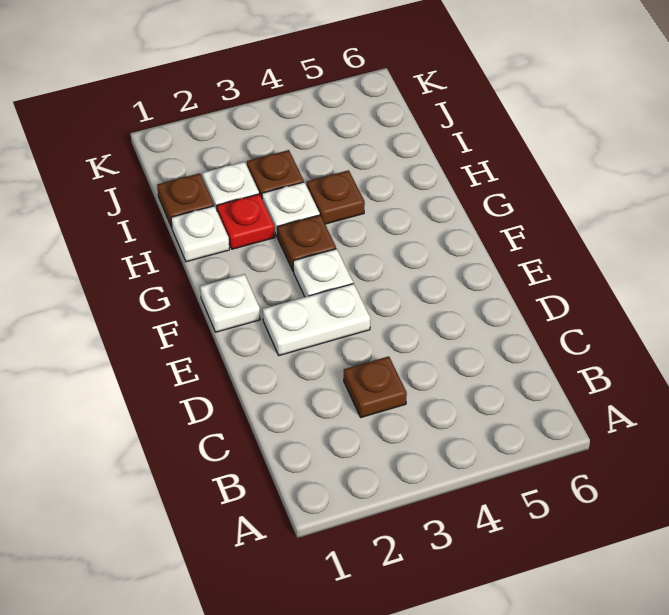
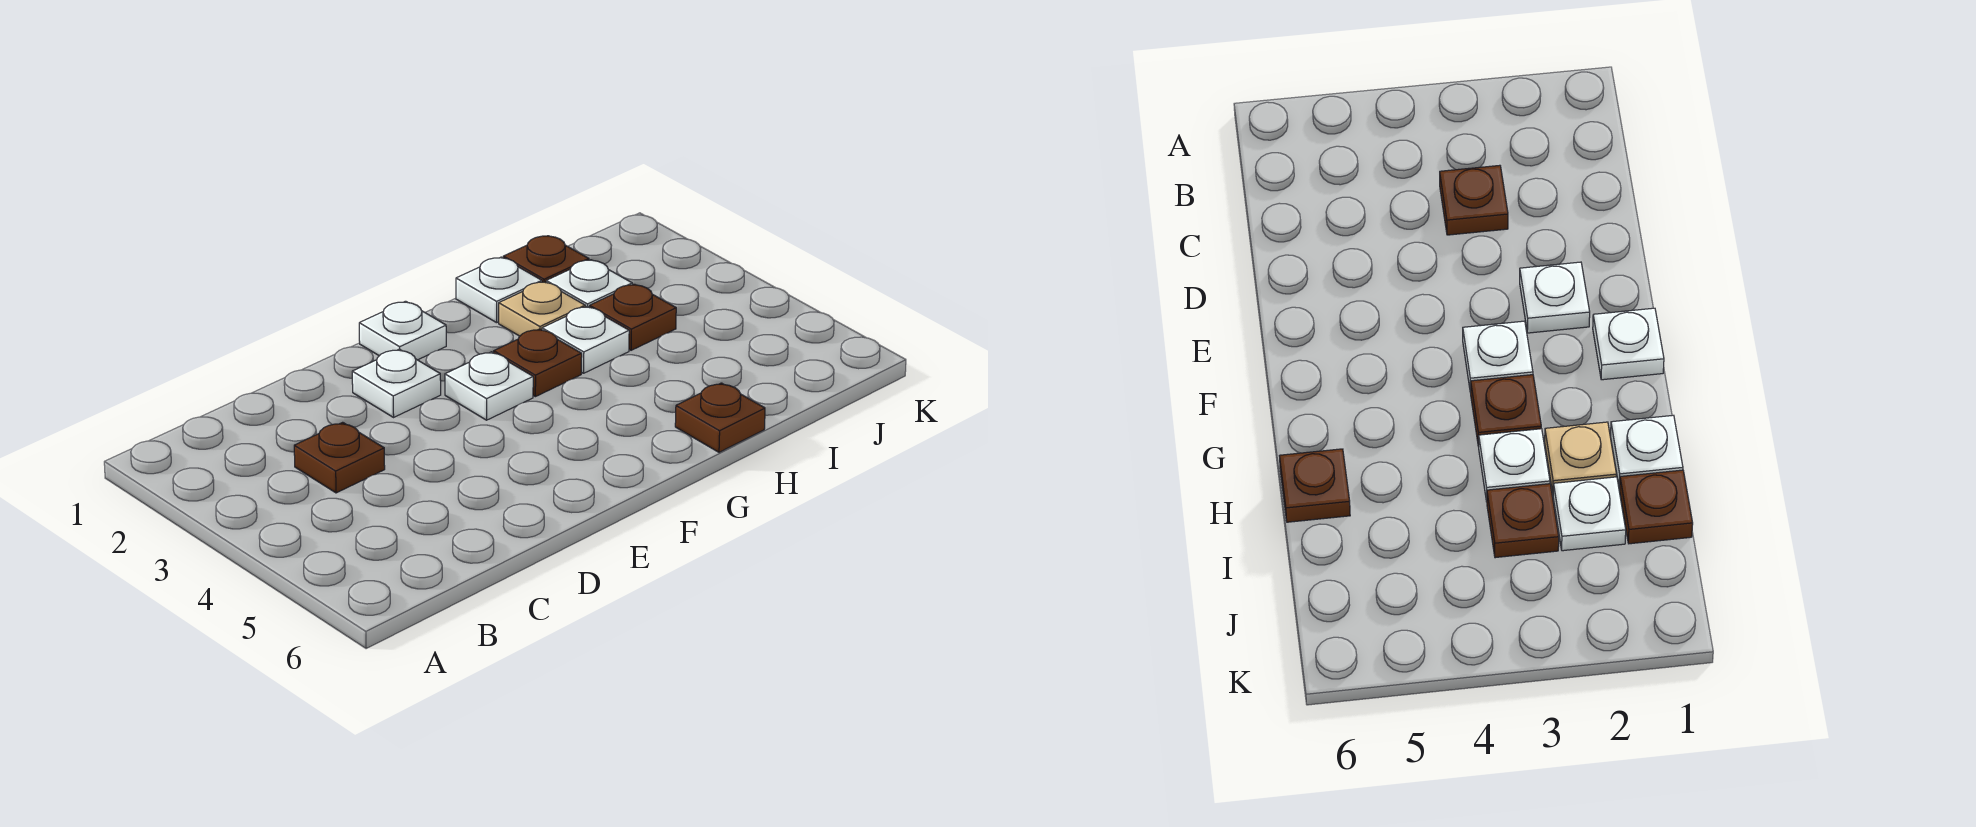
white plate E2:E3 level 1 -> white plate E2 level 1
red plate H2 level 1 -> tan plate H2 level 1
brown plate H4 level 1 -> brown plate H6 level 1

